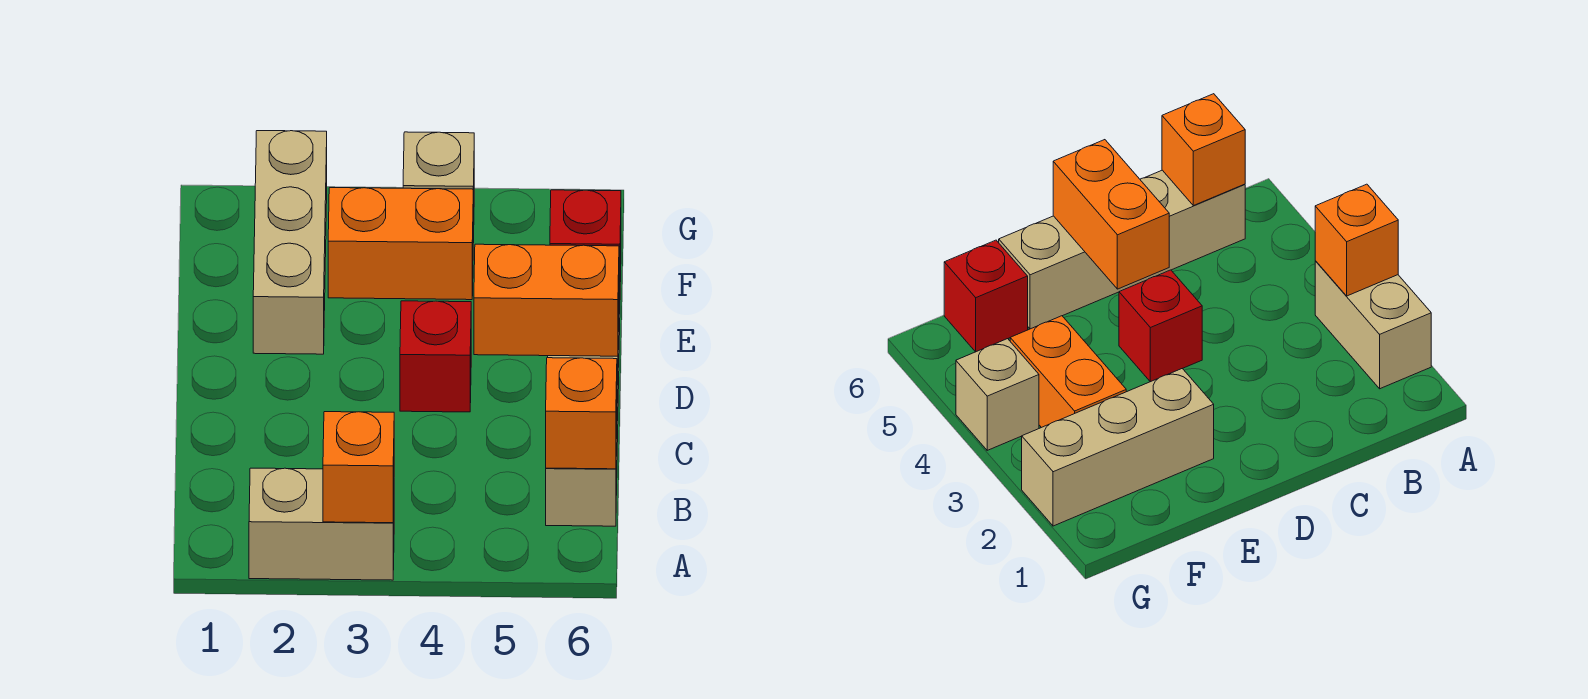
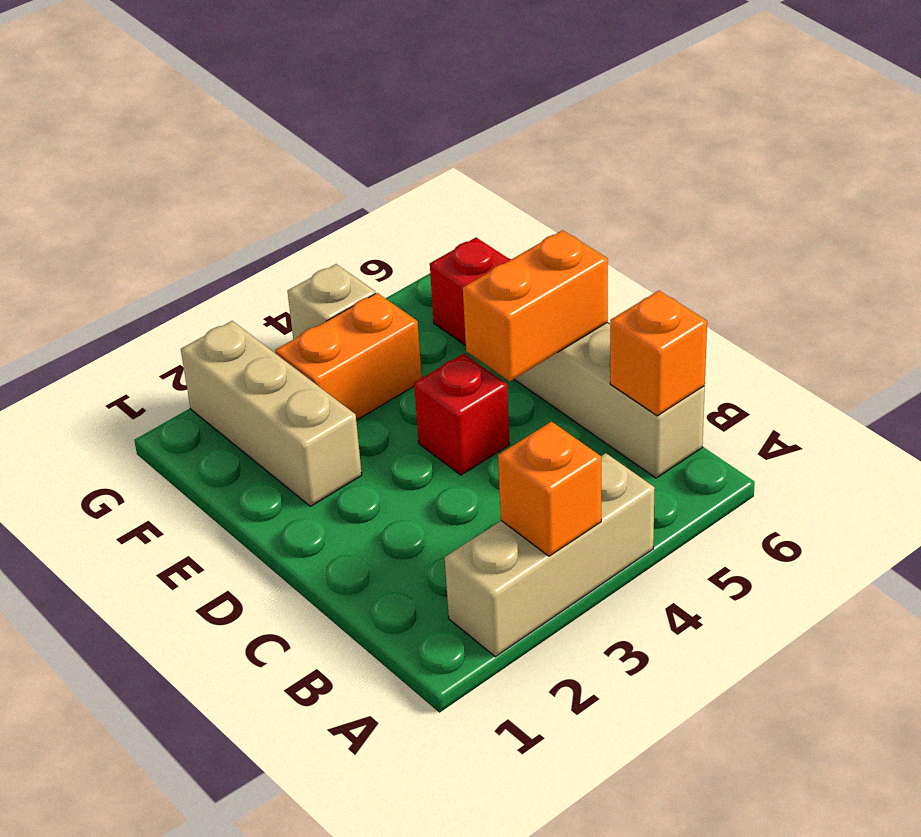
tan brick A2:A3 level 1 -> tan brick A2:A4 level 1

